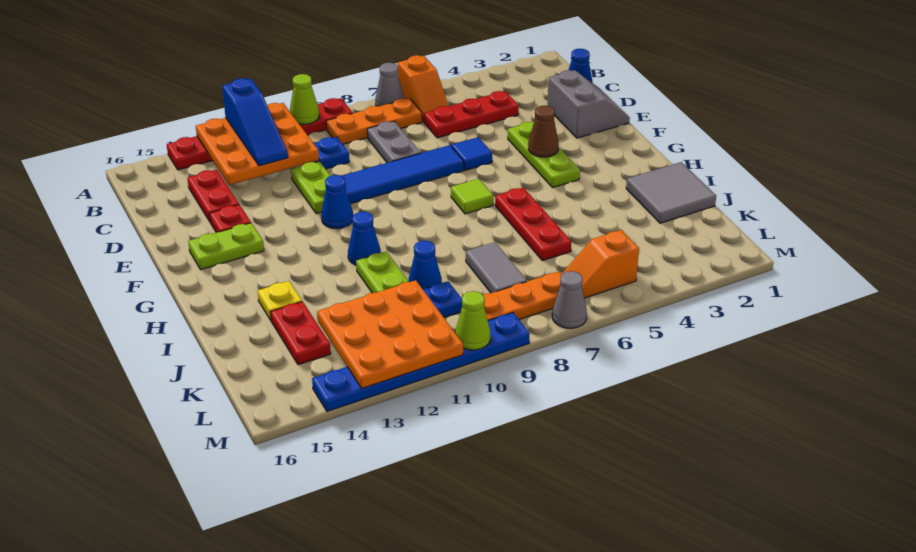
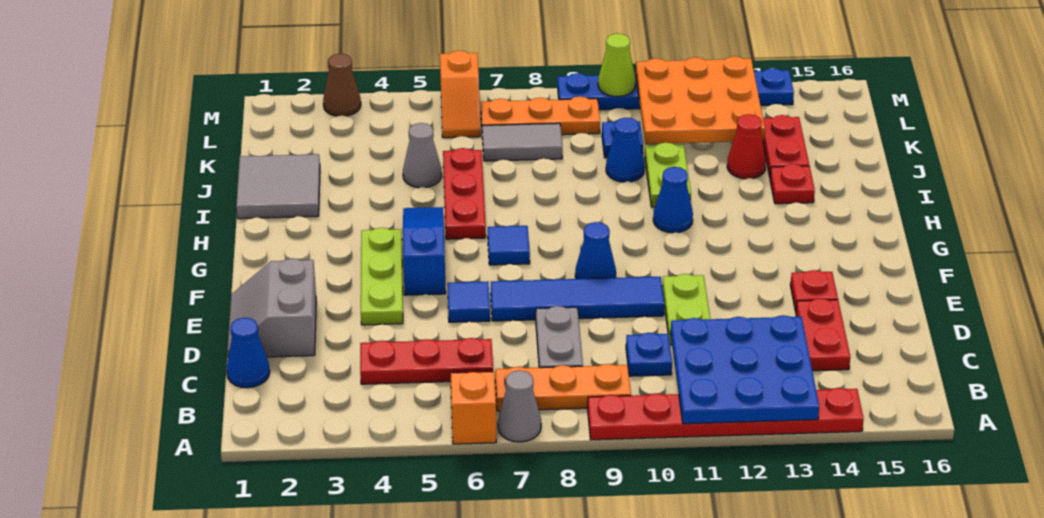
lime cone A10 level 2 -> none
orange plate A11:C13 level 2 -> blue plate A11:C13 level 2
blue slope A12:C12 level 3 top A -> blue slope F5:H5 level 1 top F
brown cone F4 level 2 -> brown cone M3 level 1
blue cone F11 level 1 -> blue cone F9 level 1
lime plate F14:F15 level 1 -> none
lime tile G7 level 1 -> blue tile G7 level 1
yellow plate I14 level 1 -> red plate I14 level 1
grey tile J8:K8 level 1 -> grey tile K7:K8 level 1
none -> red cone J13 level 1
orange slope L5:L6 level 1 top 5 -> orange slope L6:M6 level 1 top M
grey cone M7 level 1 -> grey cone J5 level 1

